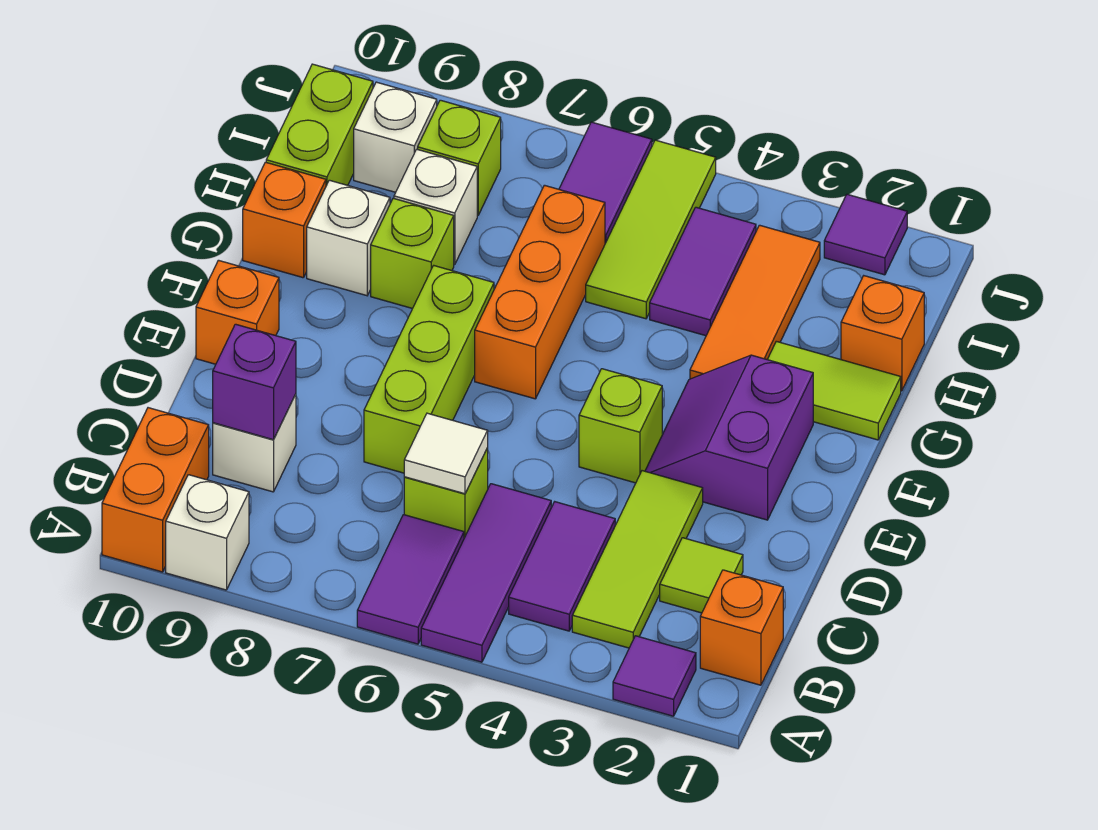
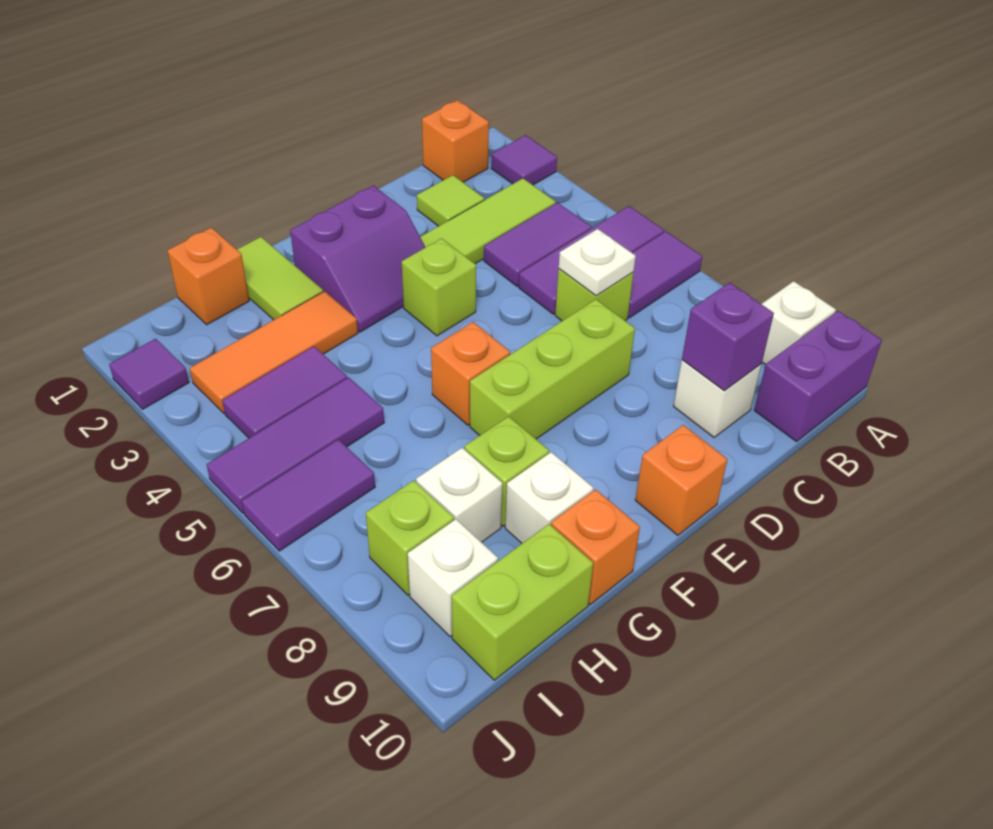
orange brick A10:B10 level 1 -> purple brick A10:B10 level 1
white tile C6 level 2 -> white plate C6 level 2
orange brick F6:H6 level 1 -> orange brick F6 level 1
lime tile H5:J5 level 1 -> purple tile H5:J5 level 1

